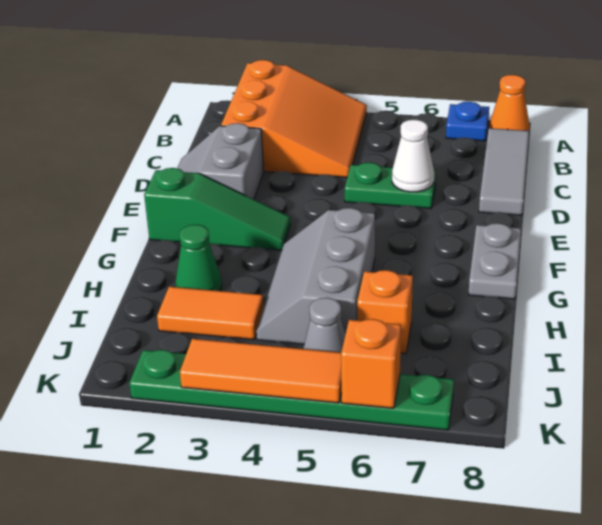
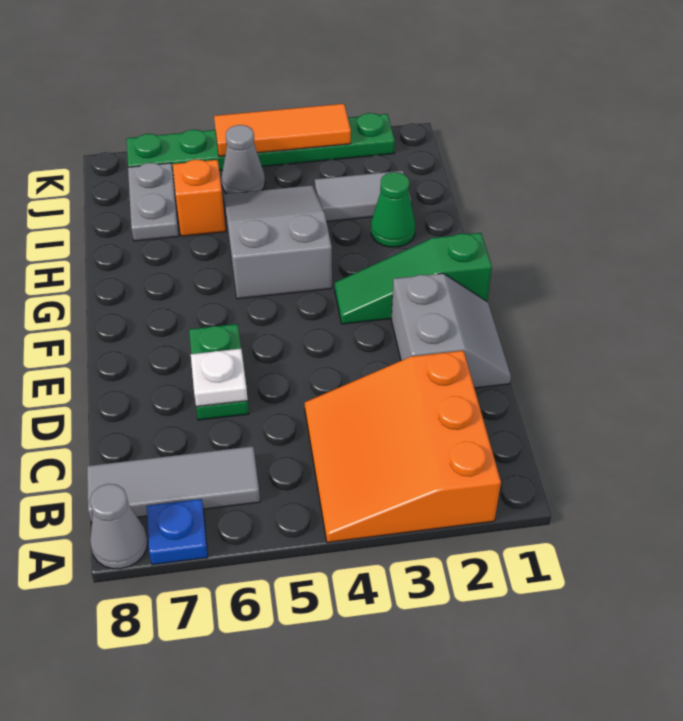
orange cone A8 level 1 -> grey cone A8 level 1
grey tile B8:D8 level 1 -> grey tile B6:B8 level 1
green plate D5:D6 level 1 -> green plate D6:E6 level 1
white cone D6 level 2 -> white plate D6 level 2
grey plate F8:G8 level 1 -> grey plate I7:J7 level 1
grey slope G4:I5 level 1 top 5 -> grey slope G4:I5 level 1 top G
orange tile I2:I3 level 1 -> grey tile I2:I3 level 1
orange brick K6 level 2 -> none

